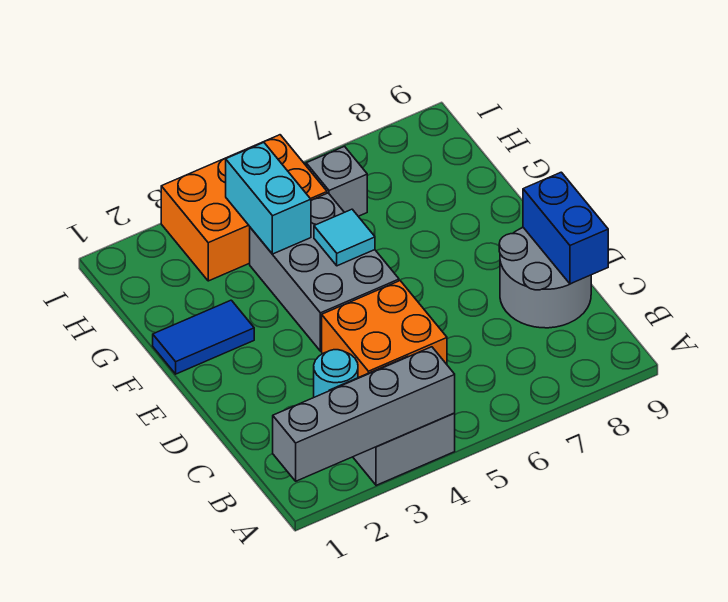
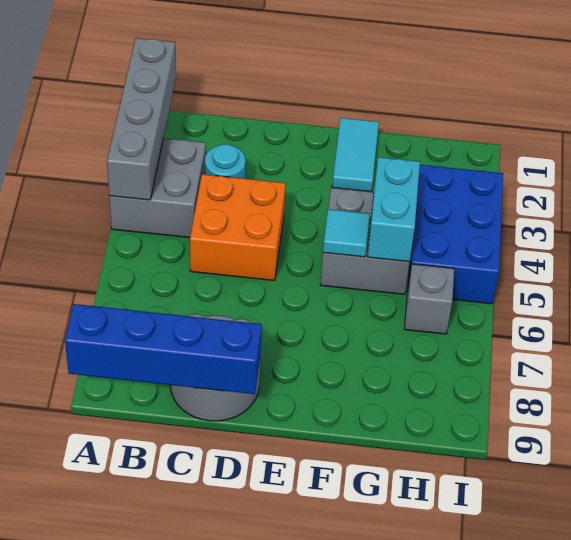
blue brick C9:D9 level 2 -> blue brick A9:D9 level 2
grey brick E4:G5 level 1 -> grey brick F4:G5 level 1
blue tile F1:F2 level 1 -> cyan tile F1:F2 level 1
cyan brick G4:H4 level 2 -> cyan brick G4:G5 level 2
orange brick H3:I5 level 1 -> blue brick H3:I5 level 1

